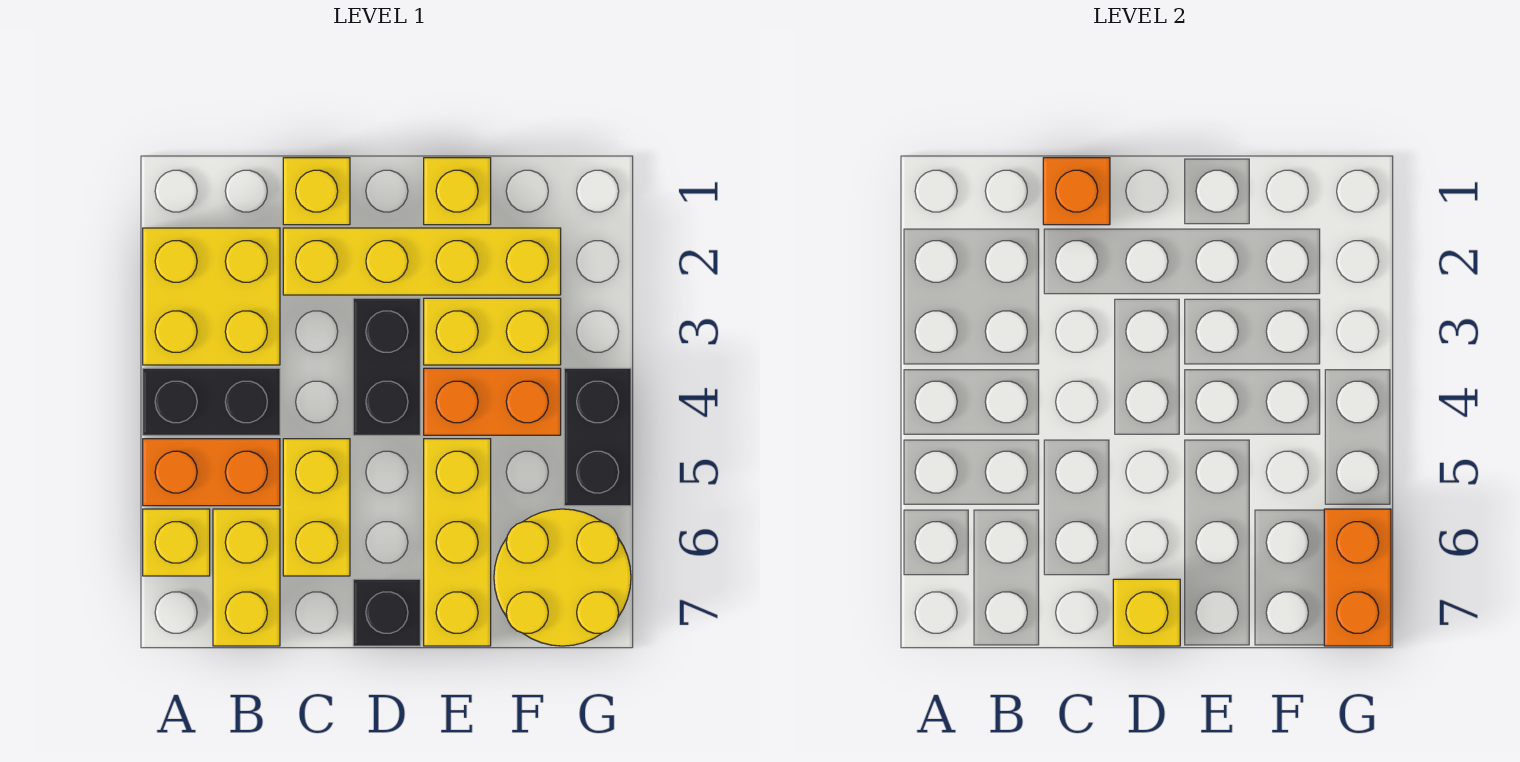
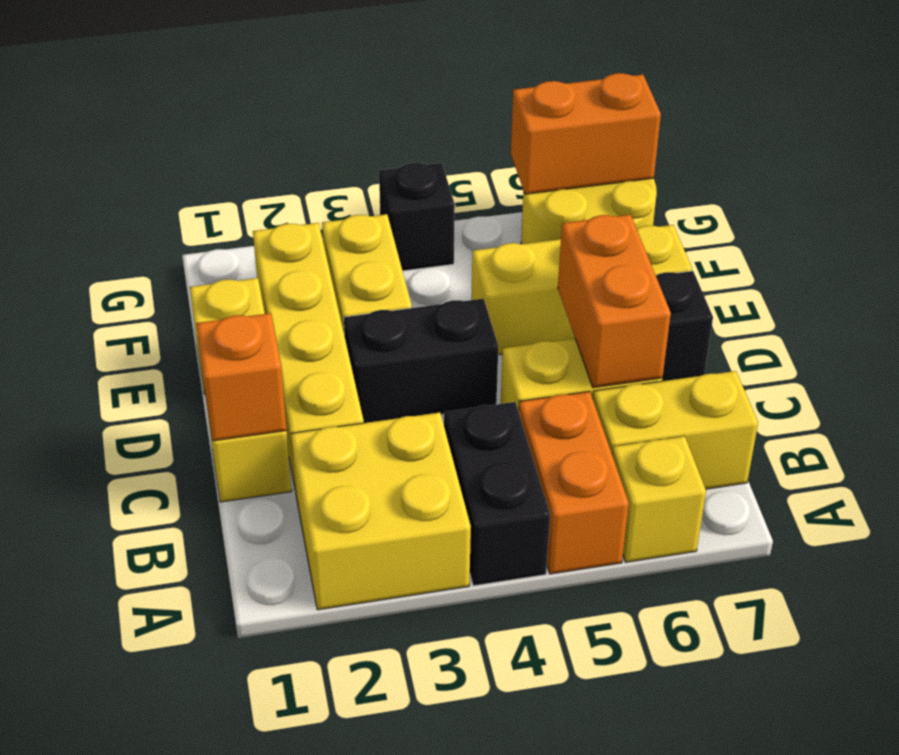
yellow brick D7 level 2 -> none
orange brick E4:F4 level 1 -> orange brick C6:D6 level 2
black brick G4:G5 level 1 -> black brick G4 level 1

